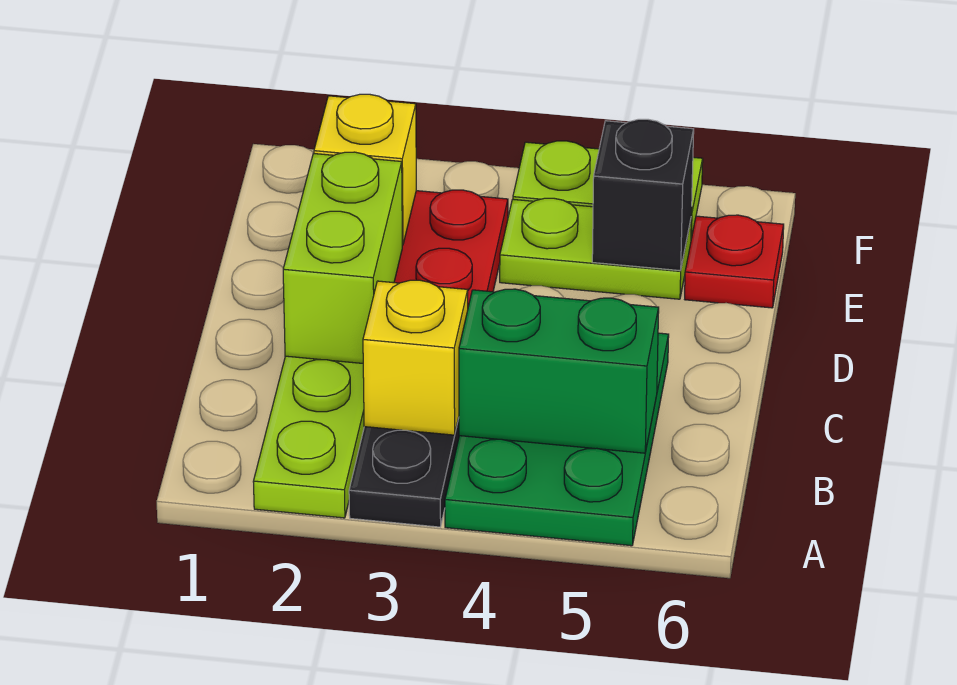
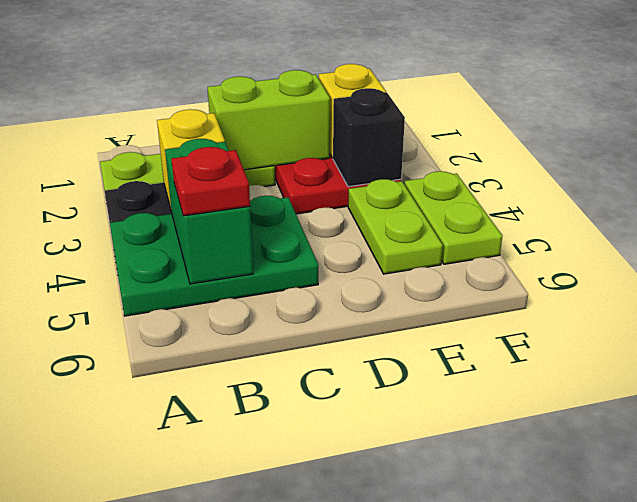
black brick E5 level 2 -> black brick E3 level 2
red plate E6 level 1 -> red plate B5 level 3

